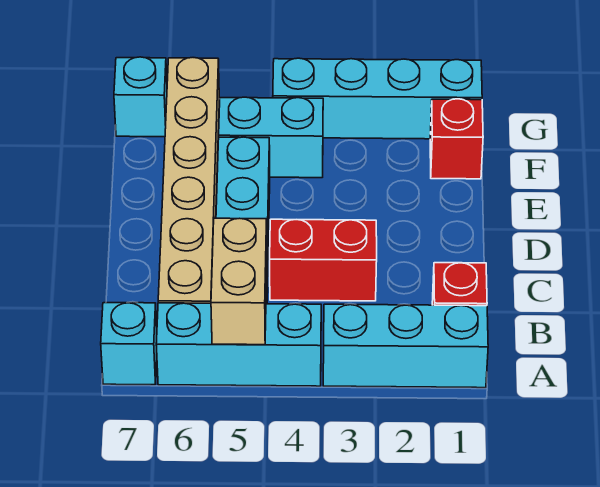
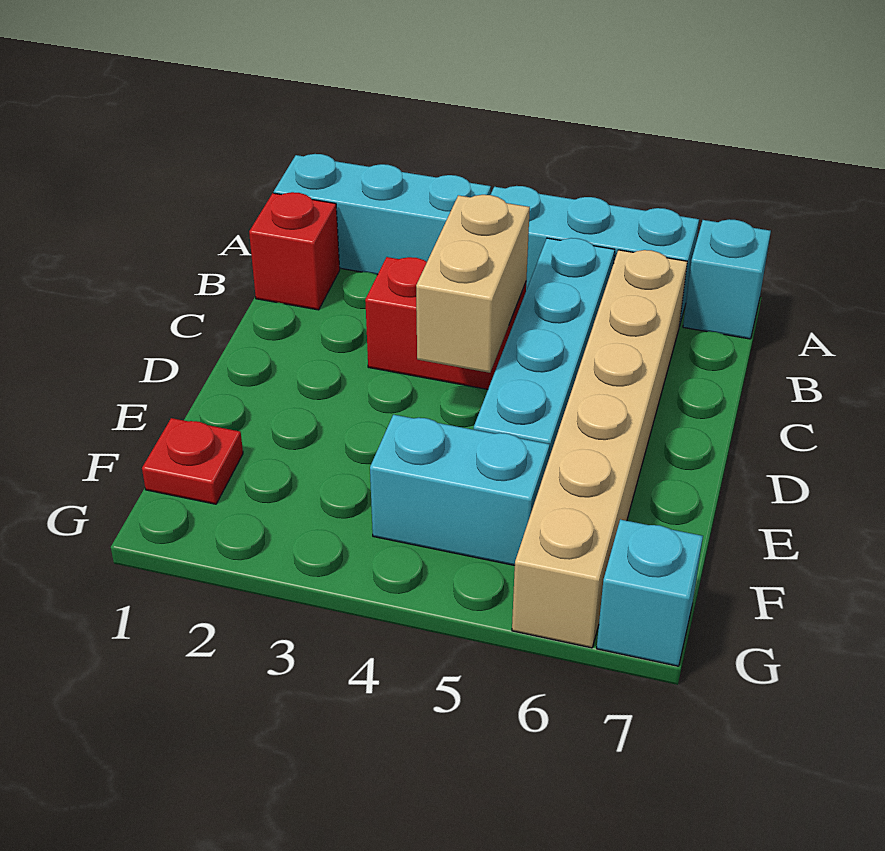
tan brick A5:B5 level 2 -> tan brick C4:D4 level 2
red brick F1 level 1 -> red plate F1 level 1
cyan brick G1:G4 level 1 -> none

